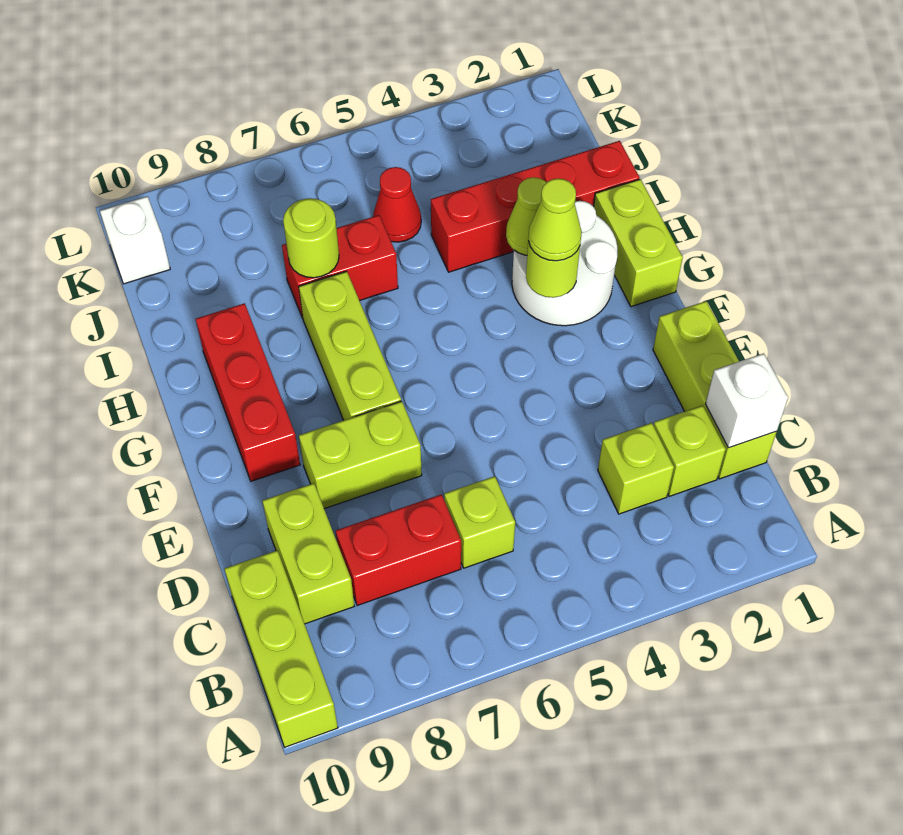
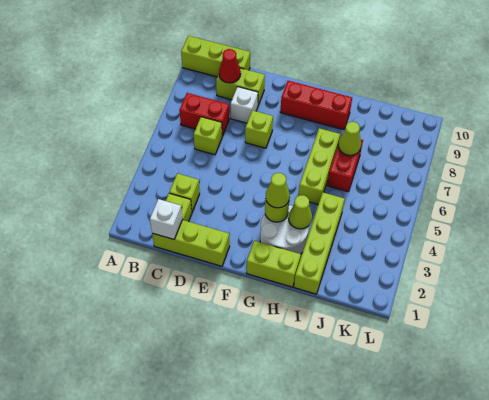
red brick C7:C8 level 1 -> red brick B7:C7 level 1
lime brick E7:E8 level 1 -> lime brick E7 level 1
lime brick F7:H7 level 1 -> lime brick H5:H7 level 1
red brick I1:I4 level 1 -> lime brick I1:I4 level 1
lime round brick I7 level 2 -> lime cone I7 level 2
red cone J5 level 1 -> red cone C9 level 2
white brick K10 level 1 -> white brick D8 level 1

